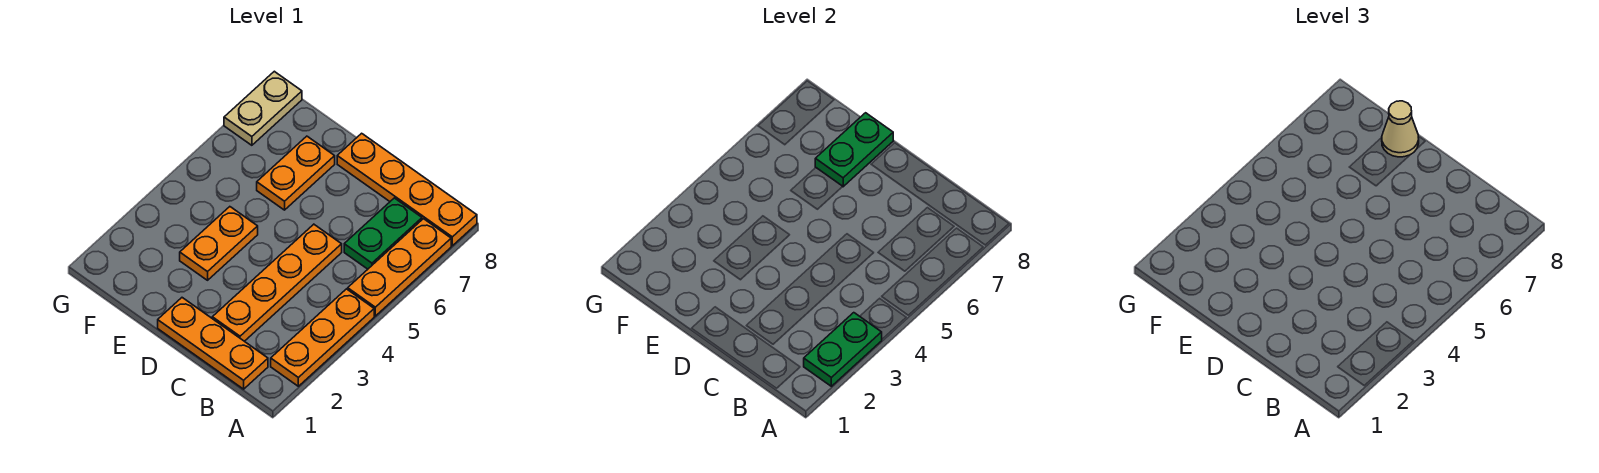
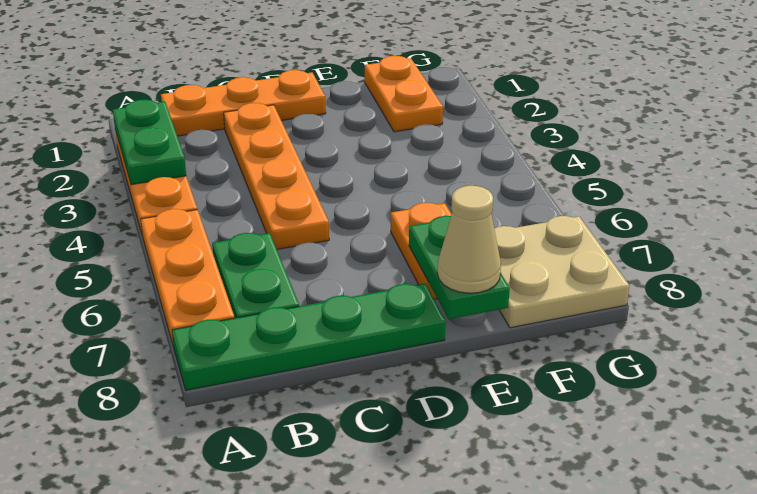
orange plate A8:D8 level 1 -> green plate A8:D8 level 1
orange plate E3:E4 level 1 -> orange plate F1:F2 level 1
tan plate G7:G8 level 1 -> tan plate F7:G8 level 1

